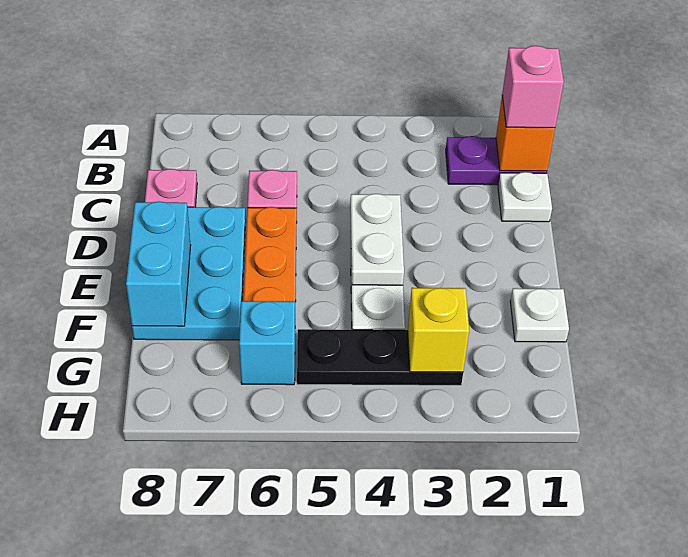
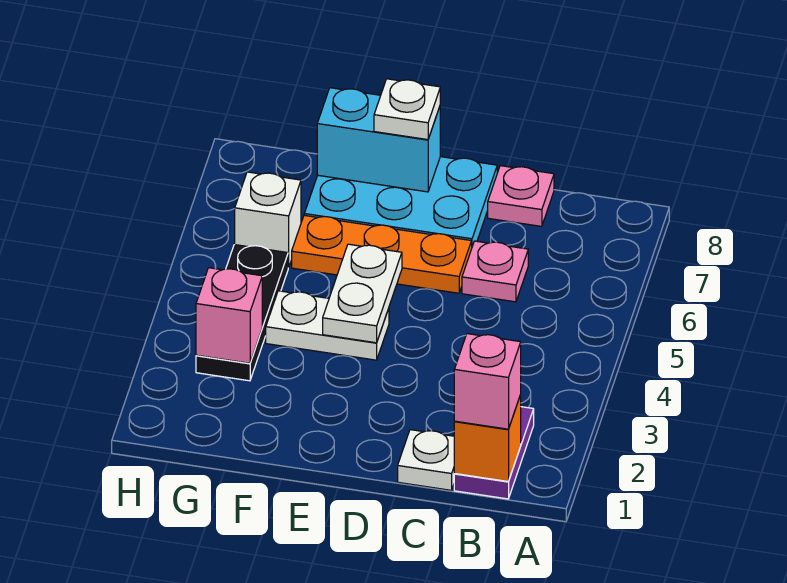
white plate D4:E4 level 2 -> white plate E4:E5 level 2
white plate F1 level 1 -> white plate E8 level 3
yellow brick G3 level 2 -> pink brick G3 level 2
cyan brick G6 level 1 -> white brick G6 level 1

